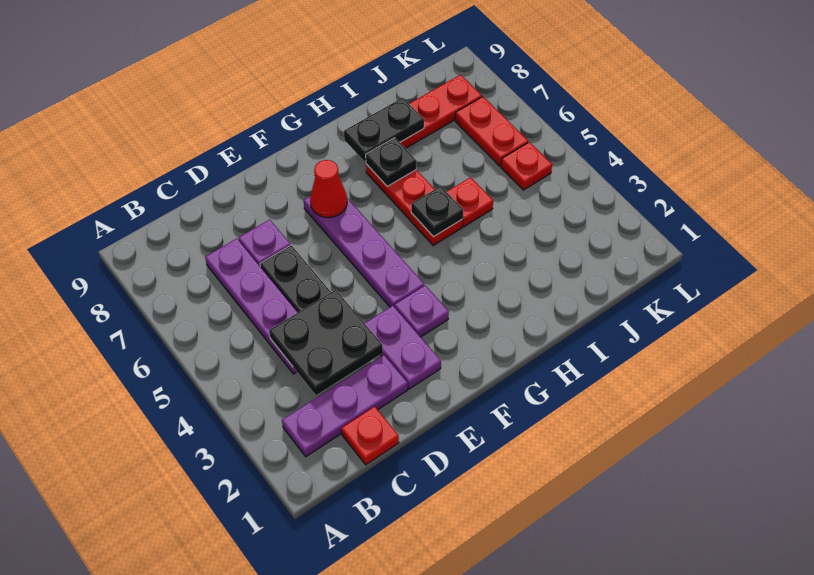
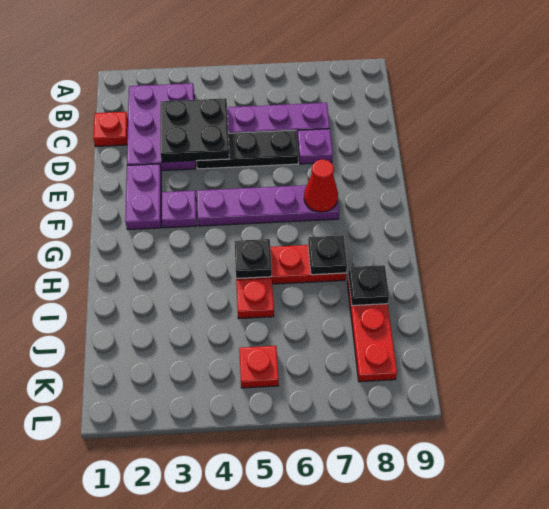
purple plate B2:D2 level 1 -> purple plate B2:D3 level 1
purple plate E2:E3 level 1 -> purple plate E2:F2 level 1
black plate H8:I8 level 2 -> black plate I8 level 2
red plate K6:K7 level 1 -> none

